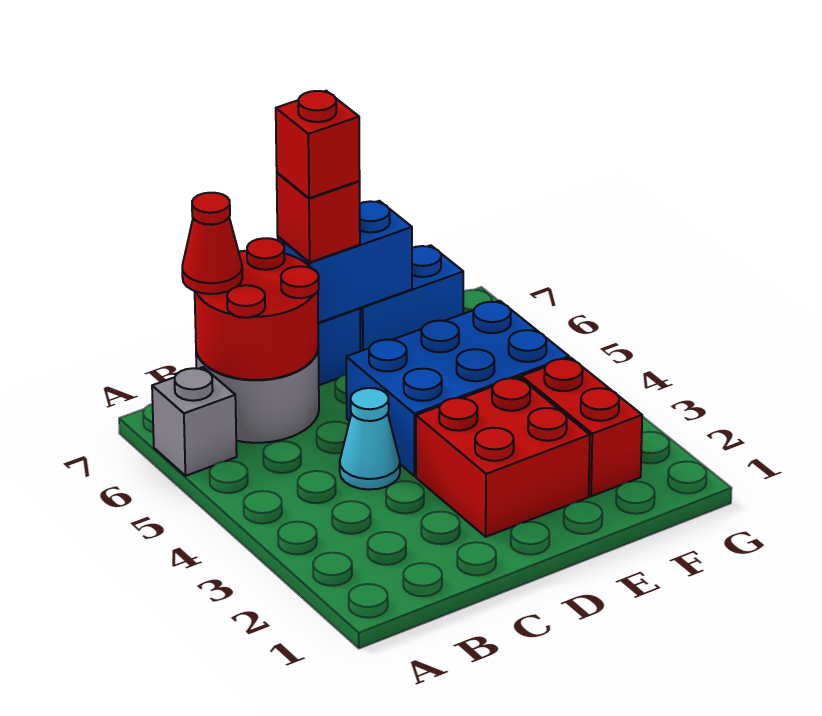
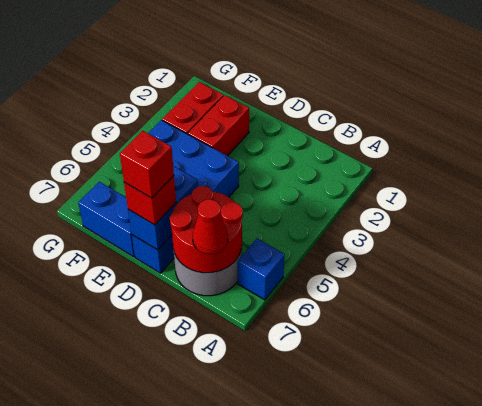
grey brick A6 level 1 -> blue brick A6 level 1
cyan cone C4 level 1 -> none
red brick D2:E3 level 1 -> red brick E2:E3 level 1
blue brick D7:E7 level 2 -> blue brick D6:D7 level 2

